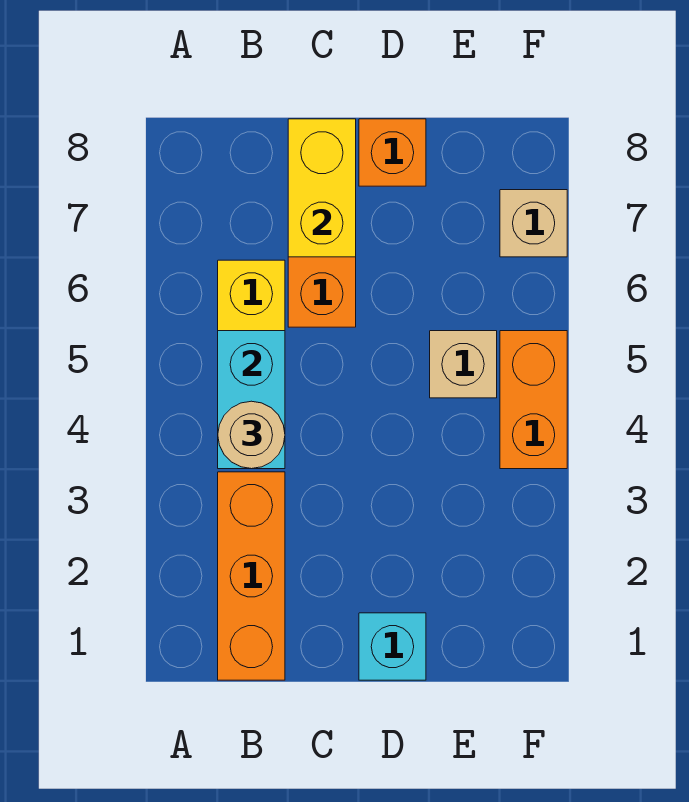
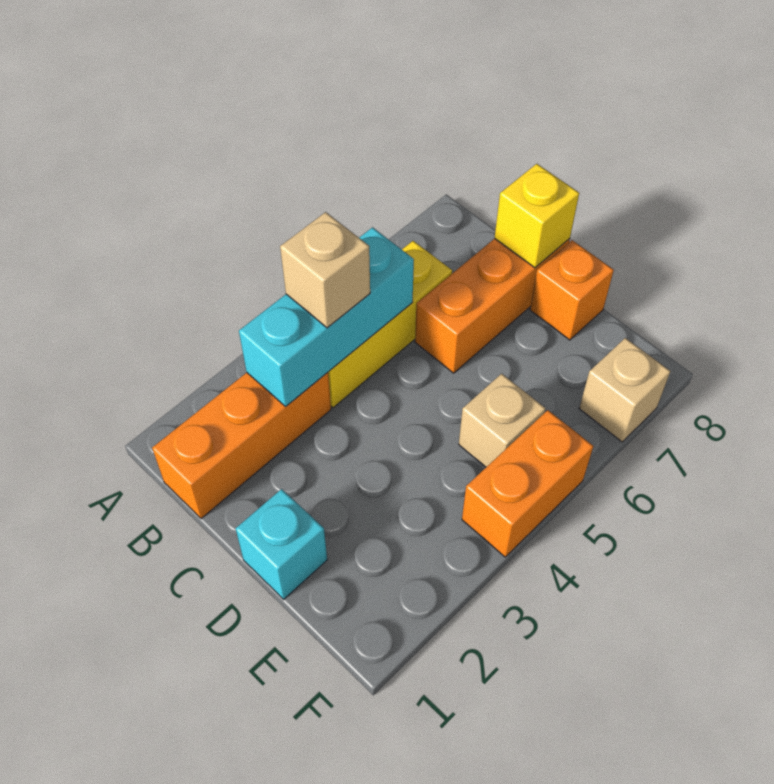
cyan brick B4:B5 level 2 -> cyan brick B3:B5 level 2
tan round brick B4 level 3 -> tan brick B4 level 3
yellow brick C7:C8 level 2 -> yellow brick C8 level 2

